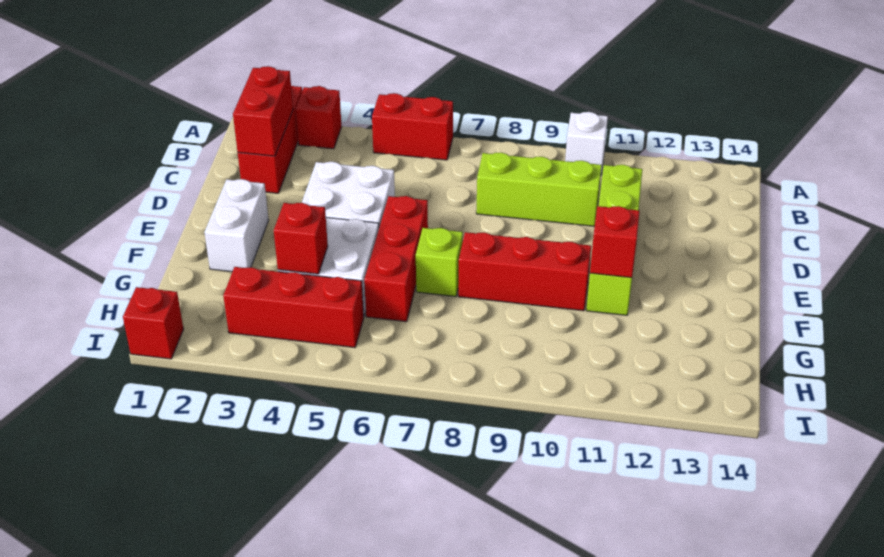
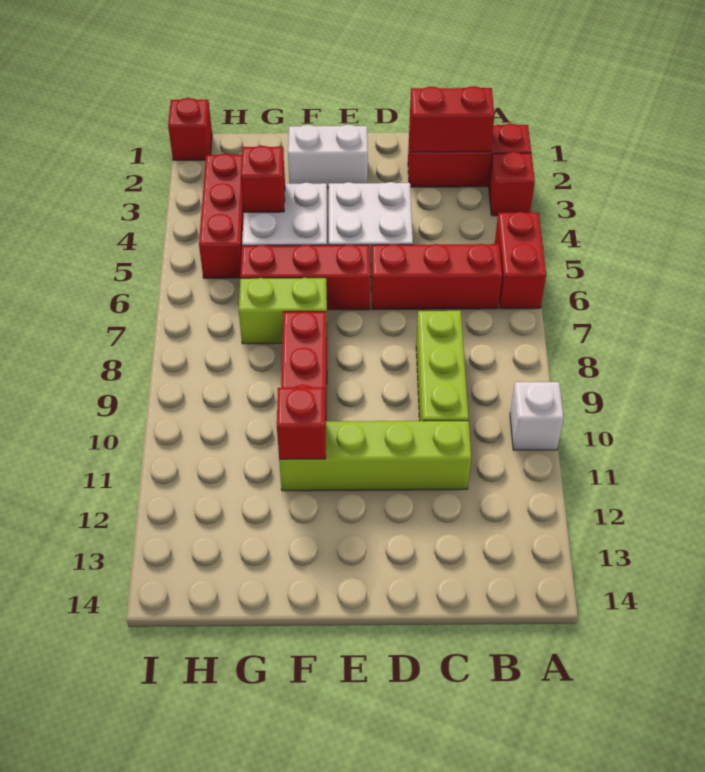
none -> red brick B6:D6 level 1
lime brick F7 level 1 -> lime brick F7:G7 level 1

